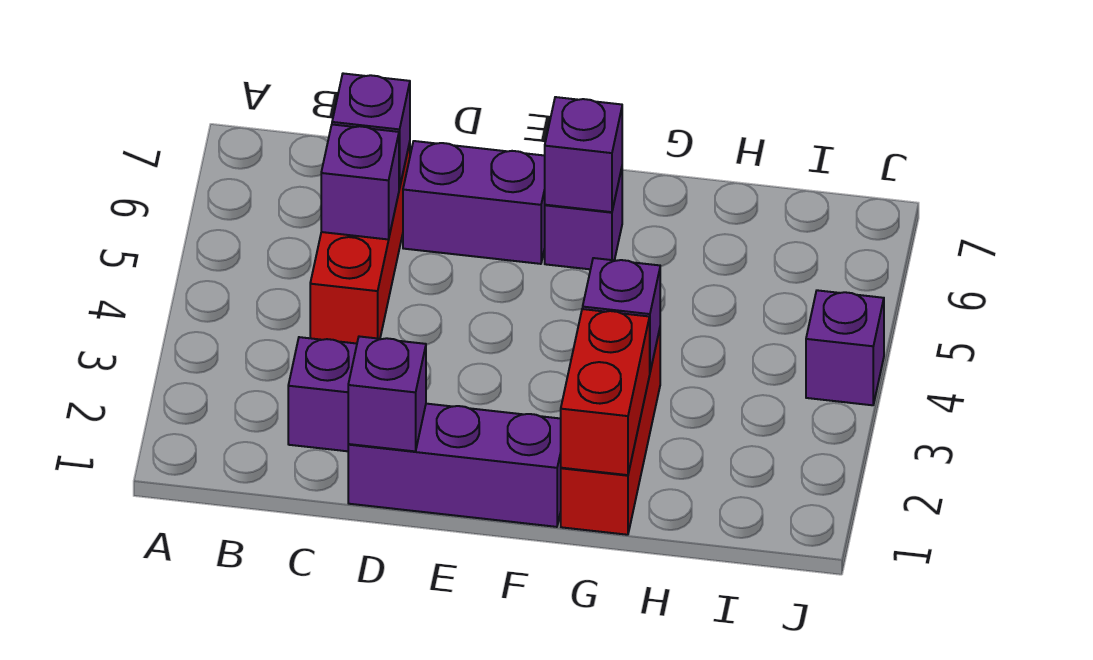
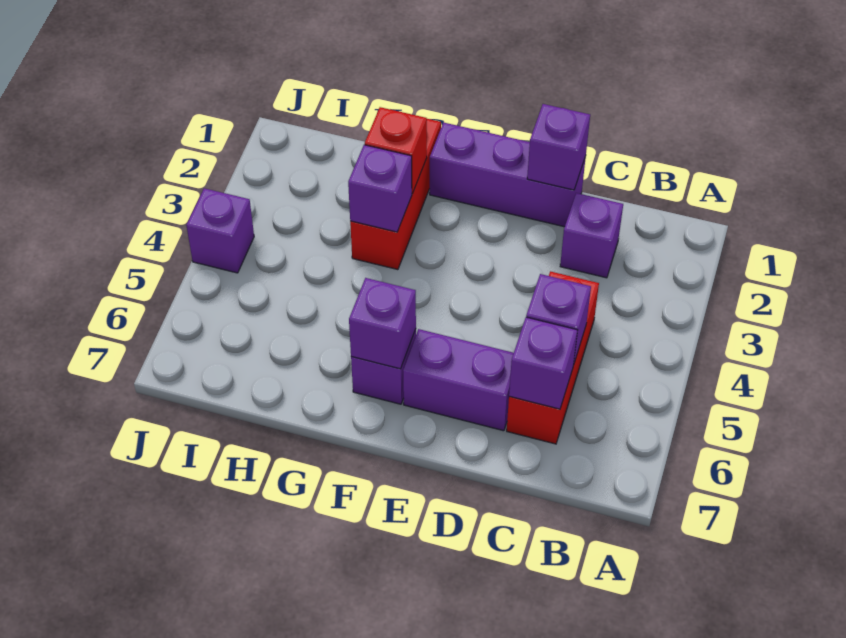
red brick G1:G2 level 2 -> red brick G2 level 2

